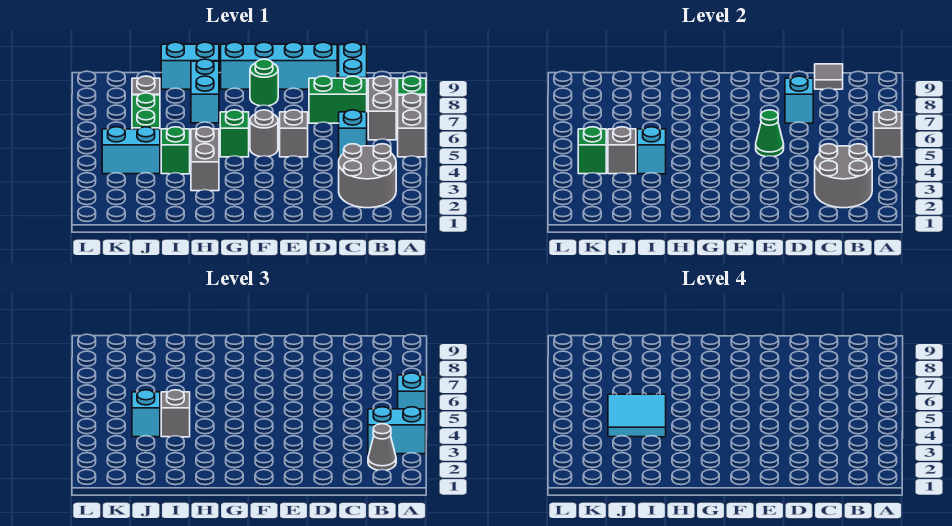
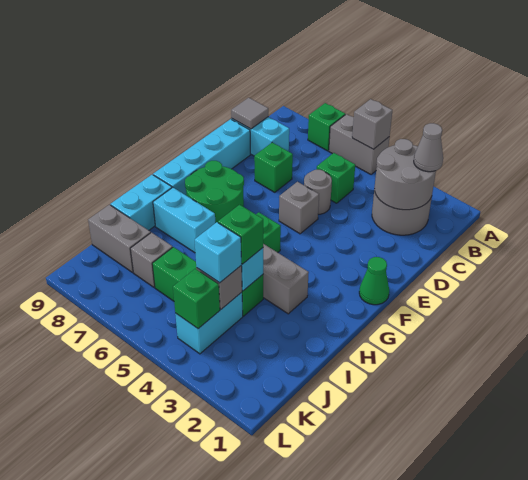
cyan brick A3:B3 level 3 -> none
cyan brick A5 level 3 -> none
grey brick B6:B7 level 1 -> grey brick J8:J9 level 1
cyan brick C5 level 1 -> green brick C5 level 1
green brick C7:D7 level 1 -> green brick D7 level 1
cyan brick D7 level 2 -> none
green cone E5 level 2 -> green cone F1 level 1
grey round brick F5 level 1 -> grey round brick D5 level 1
green round brick F8 level 1 -> green round brick F7:G8 level 1
grey brick I4 level 3 -> green brick I4 level 3
cyan tile I4:J5 level 4 -> none

